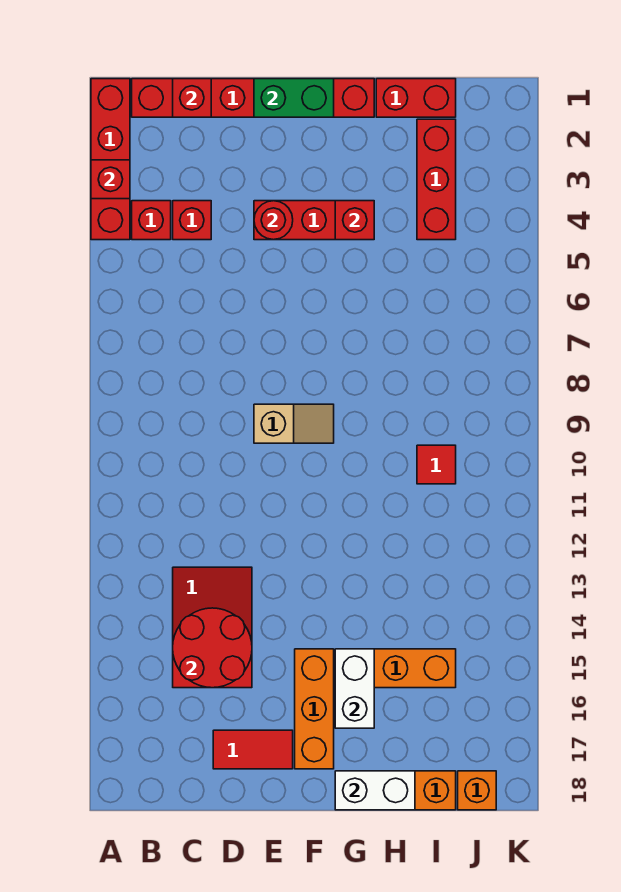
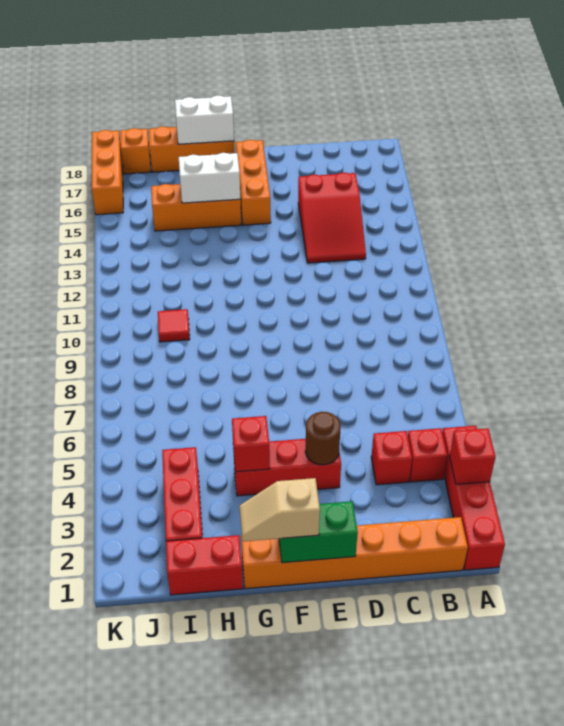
red brick B1:G1 level 1 -> orange brick B1:G1 level 1
red brick C1 level 2 -> none
red round brick C14:D15 level 2 -> none
red tile D17:E17 level 1 -> none
red round brick E4 level 2 -> brown round brick E4 level 2
tan slope E9:F9 level 1 top E -> tan slope F1:G1 level 3 top F
white brick G15:G16 level 2 -> white brick G15:H15 level 2
none -> orange brick K16:K18 level 1

